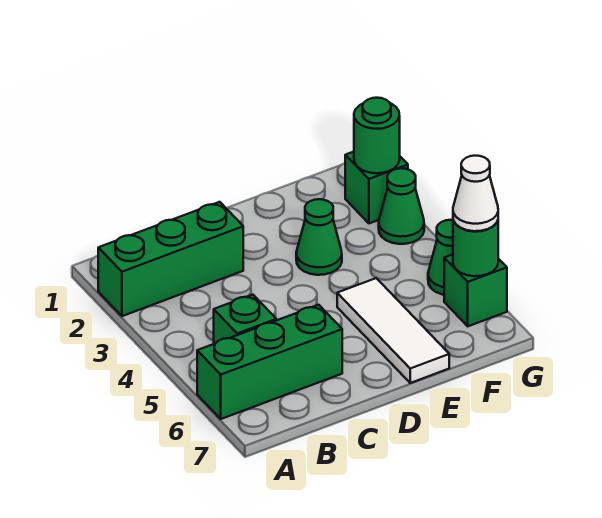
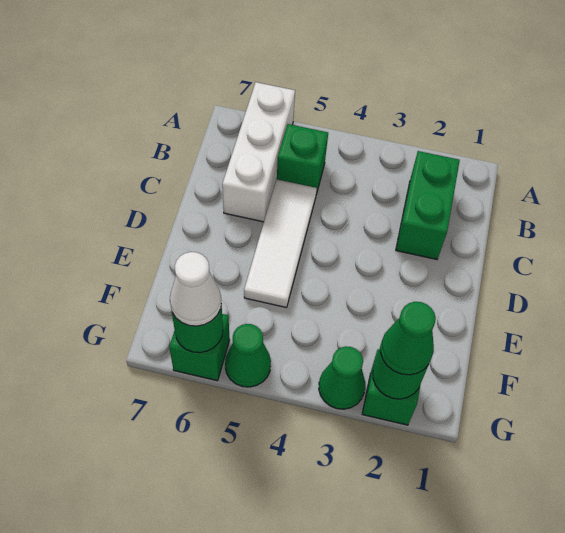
green brick A2:C2 level 1 -> green brick B2:C2 level 1
green brick A6:C6 level 1 -> white brick A6:C6 level 1
green cone E3 level 1 -> green cone G2 level 3
white tile E5:E7 level 1 -> white tile C5:E5 level 1

